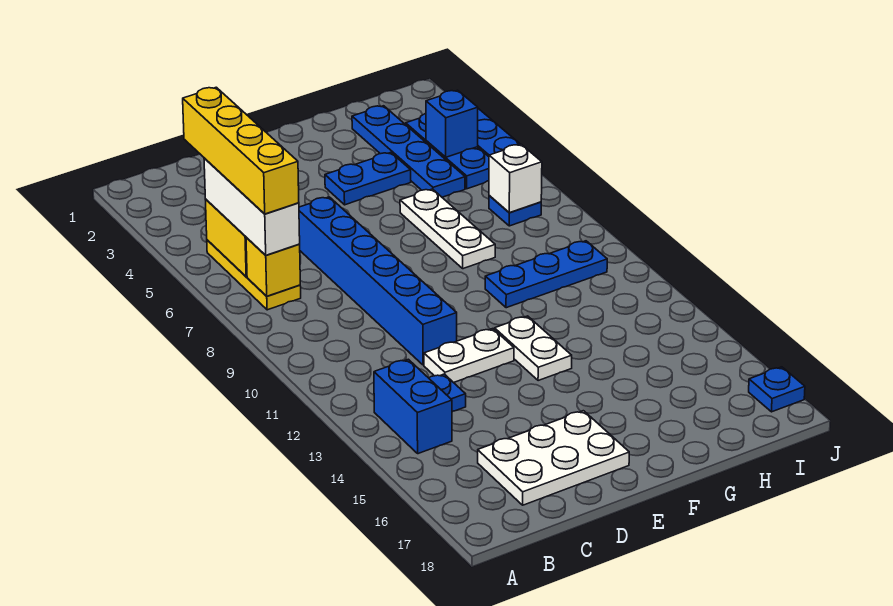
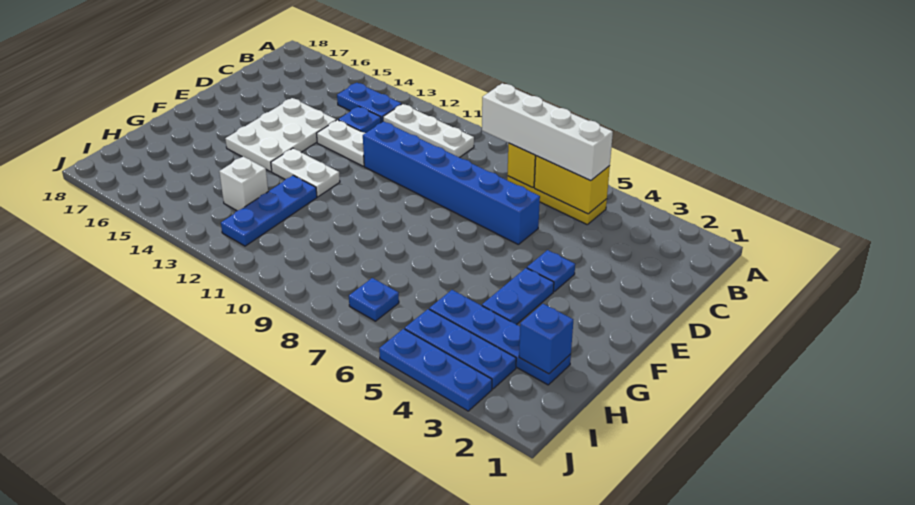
yellow brick B4:B7 level 4 -> none
white brick B5:B7 level 3 -> white brick B5:B8 level 3
blue brick B13:B14 level 1 -> blue plate B13:B14 level 1
white plate C16:E17 level 1 -> white plate D14:F15 level 1
white plate D12:E12 level 1 -> white plate D12:D13 level 1
white plate G6:G8 level 1 -> white plate B10:B12 level 1
blue plate G10:I10 level 1 -> blue plate G12:I12 level 1
blue brick I4 level 2 -> blue brick H2 level 2
white brick I7 level 2 -> white brick H13 level 1
blue plate J17 level 1 -> blue plate E4 level 1

